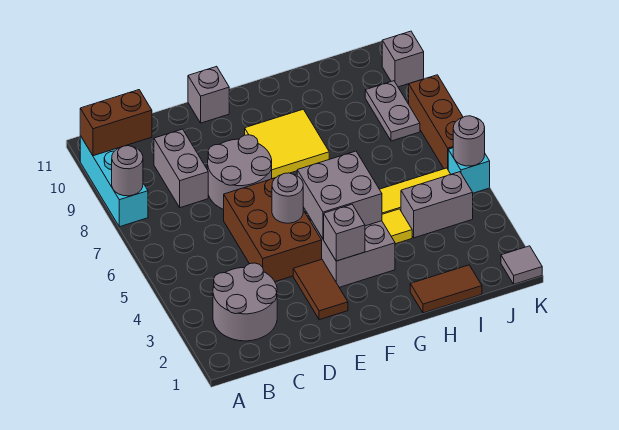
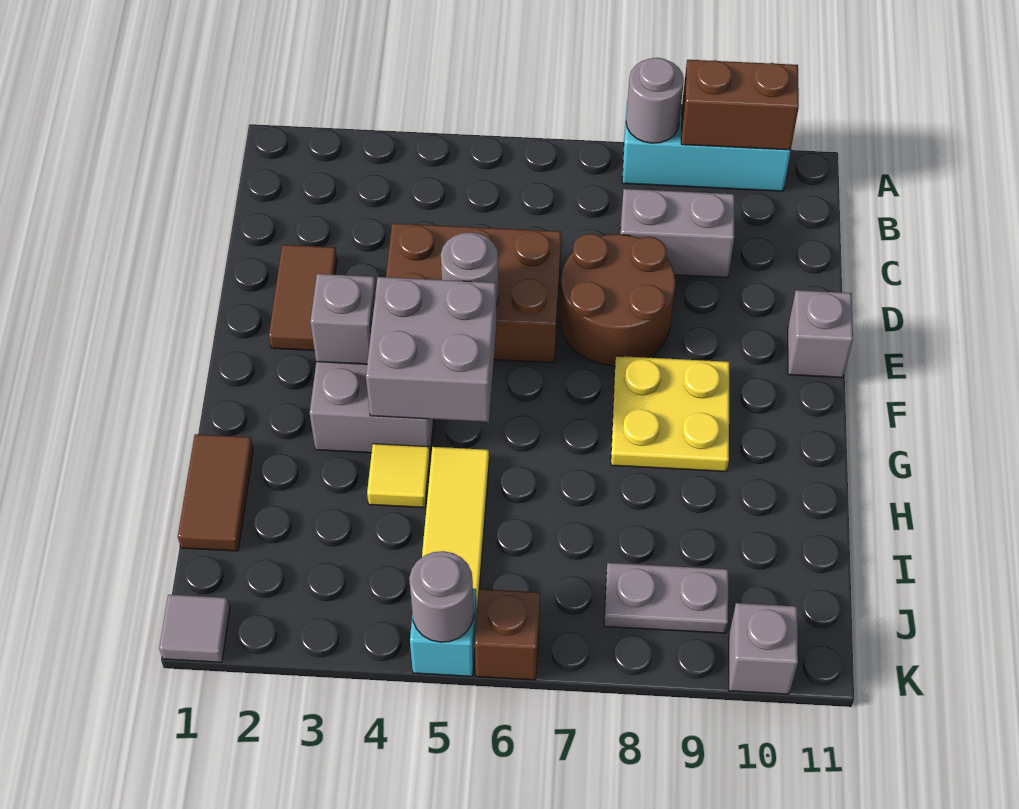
brown brick A10:B10 level 2 -> brown brick A9:A10 level 2
grey round brick B2:C3 level 1 -> none
grey round brick D7:E8 level 1 -> brown round brick D7:E8 level 1
brown tile E2:E3 level 1 -> brown tile D2:E2 level 1
yellow tile F8:G9 level 1 -> yellow plate F8:G9 level 1
grey brick I4:J4 level 1 -> none
brown brick K6:K8 level 1 -> brown brick K6 level 1

